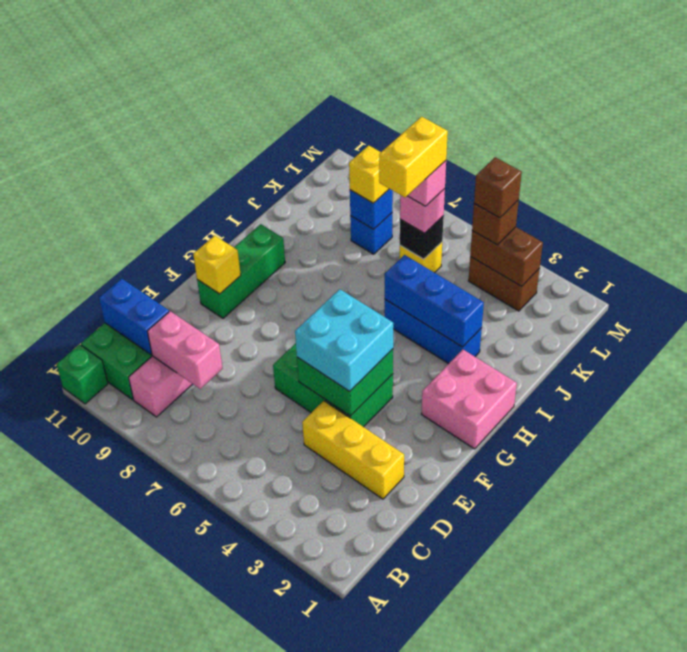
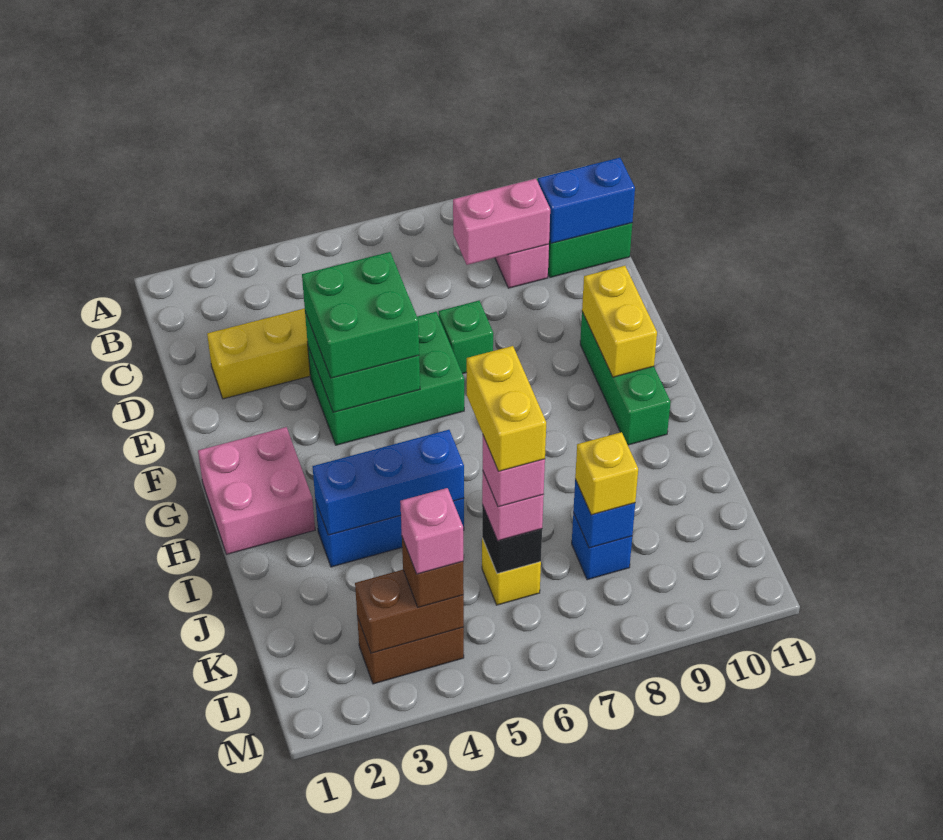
green brick A11 level 1 -> green brick E7 level 1
cyan brick E4:F5 level 3 -> green brick E4:F5 level 3
yellow brick F10 level 2 -> yellow brick F10:G10 level 2
brown brick L4 level 4 -> pink brick L4 level 4

